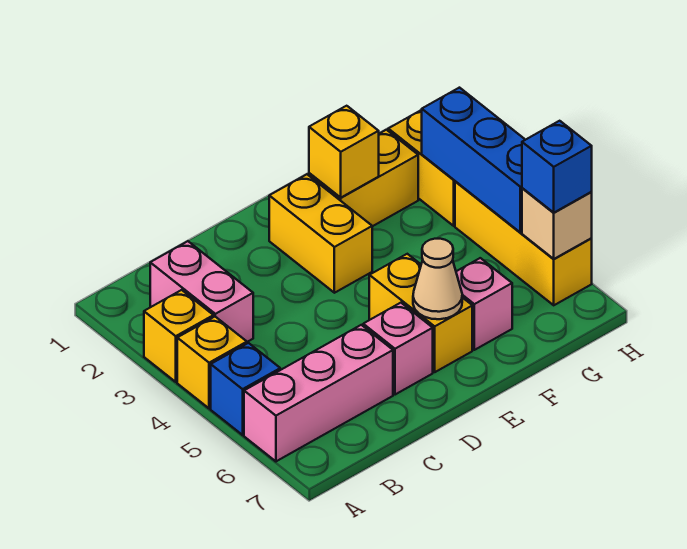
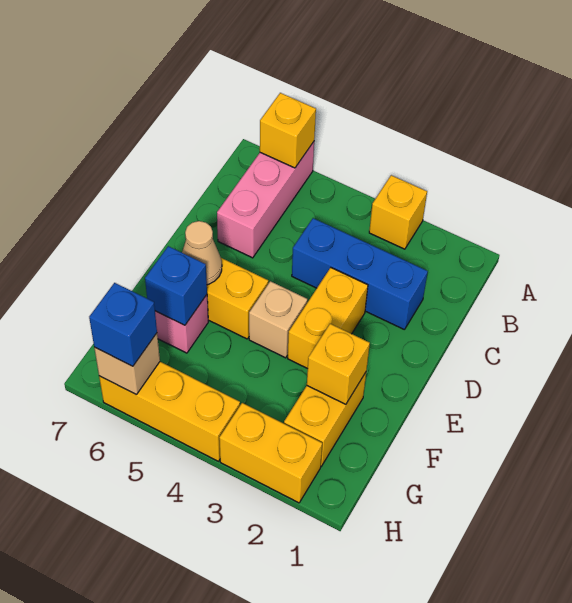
yellow brick A4 level 1 -> yellow brick A6 level 2
blue brick A5 level 1 -> blue brick F6 level 2
pink brick B2:B3 level 1 -> none
pink brick D6 level 1 -> none
yellow brick E2:E3 level 1 -> yellow brick D3:E3 level 1
none -> tan brick E4 level 1
blue brick H3:H5 level 2 -> blue brick C2:C4 level 1

